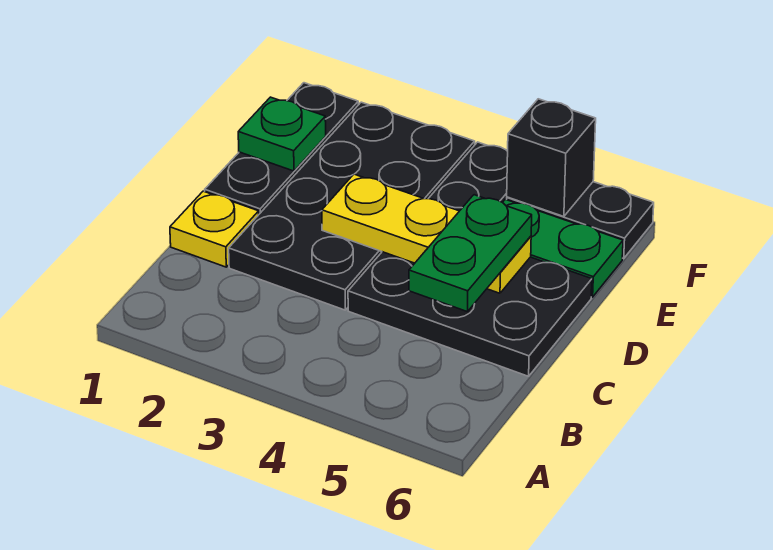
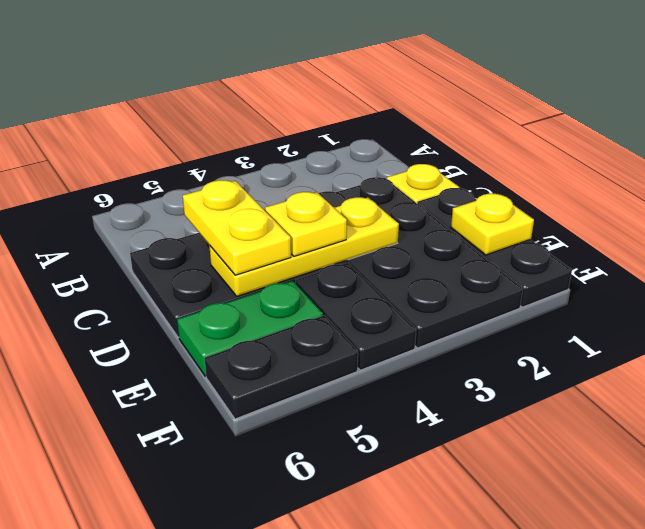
green plate C5:D5 level 3 -> yellow plate C5:D5 level 3
none -> yellow plate D4 level 3
green plate E1 level 2 -> yellow plate E1 level 2
black brick F5 level 2 -> none

